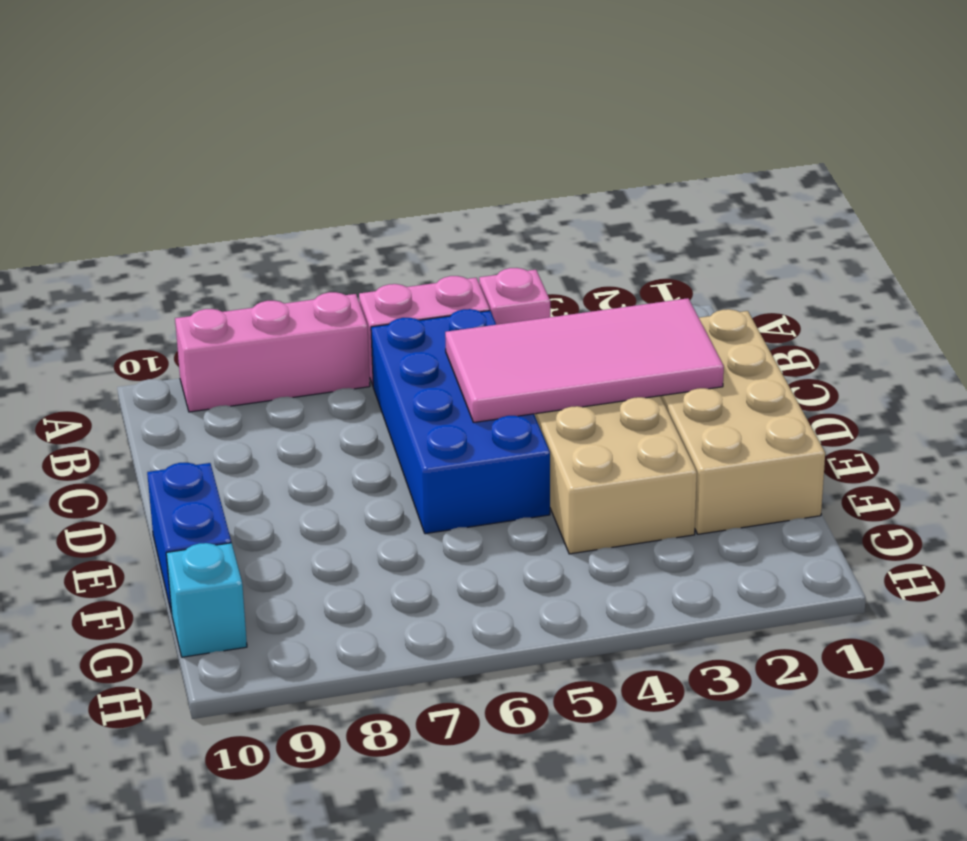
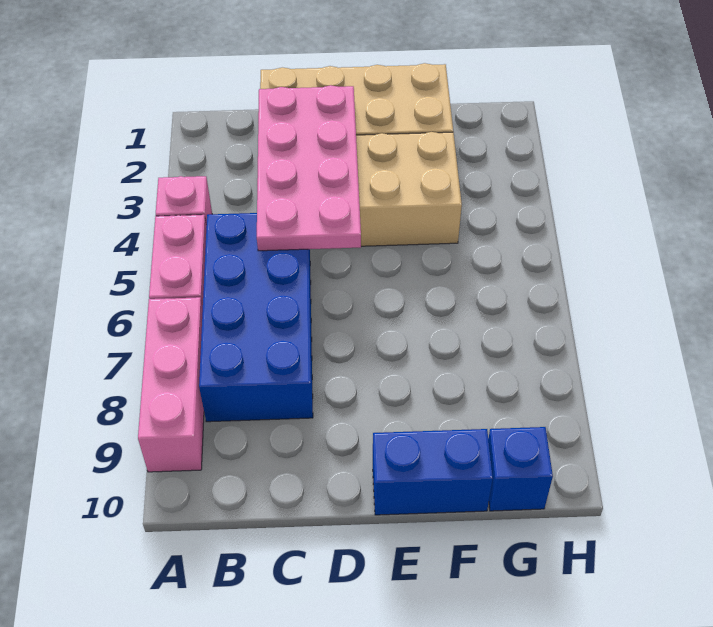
blue brick B5:E6 level 1 -> blue brick B5:C8 level 1
pink tile C2:D5 level 2 -> pink plate C2:D5 level 2
cyan brick G10 level 1 -> blue brick G10 level 1

